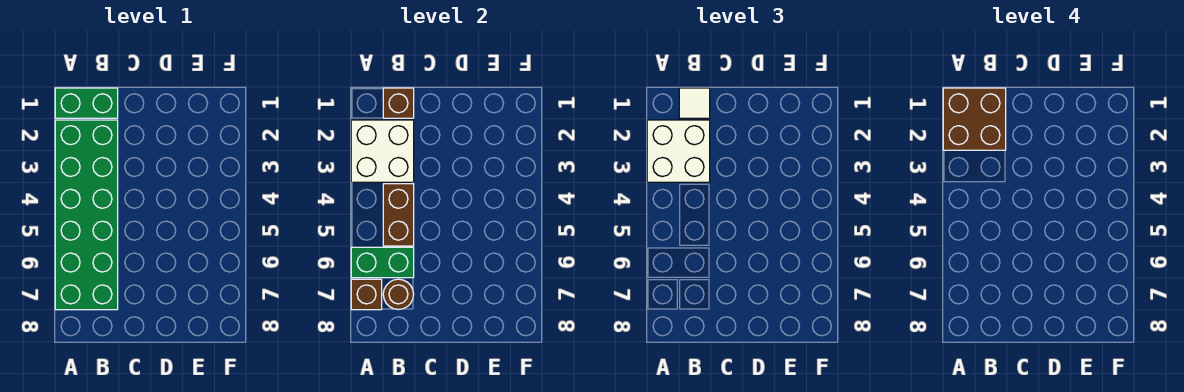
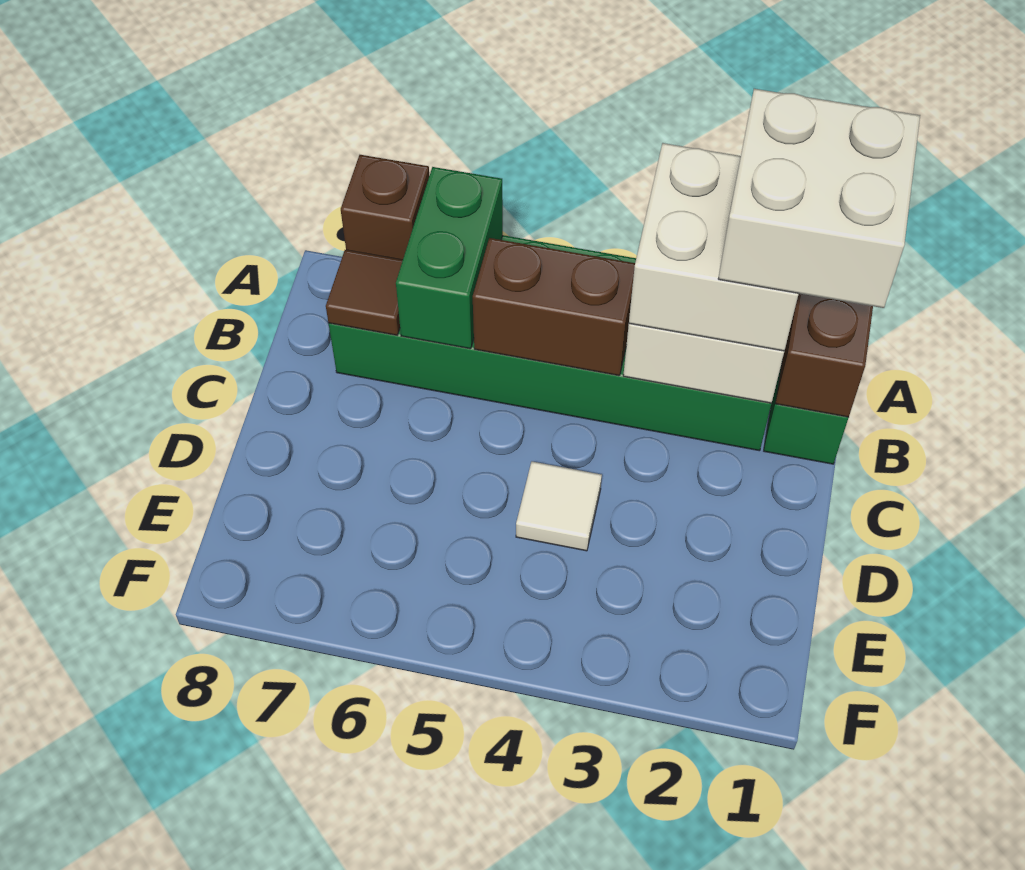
brown brick A1:B2 level 4 -> white brick A1:B2 level 4
white tile B1 level 3 -> white tile D4 level 1
brown round brick B7 level 2 -> brown tile B7 level 2

